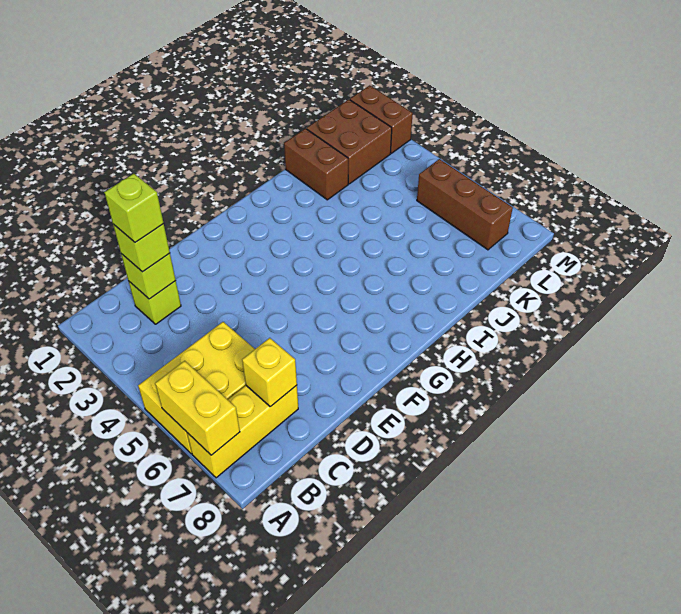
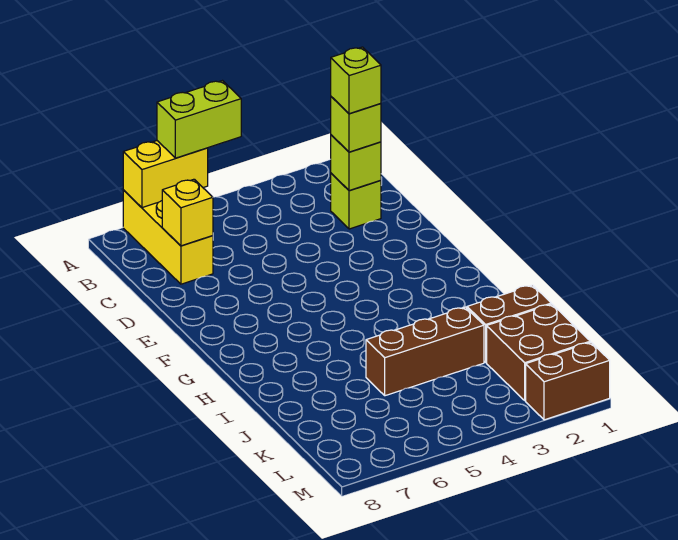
yellow brick A5:C6 level 1 -> none
none -> lime brick A5:A6 level 3
brown brick L5:L7 level 1 -> brown brick J3:J5 level 1

